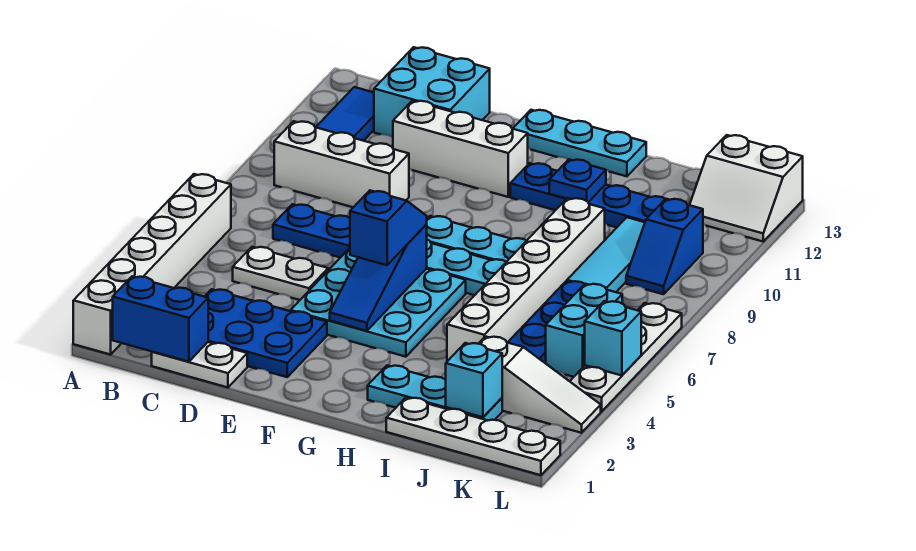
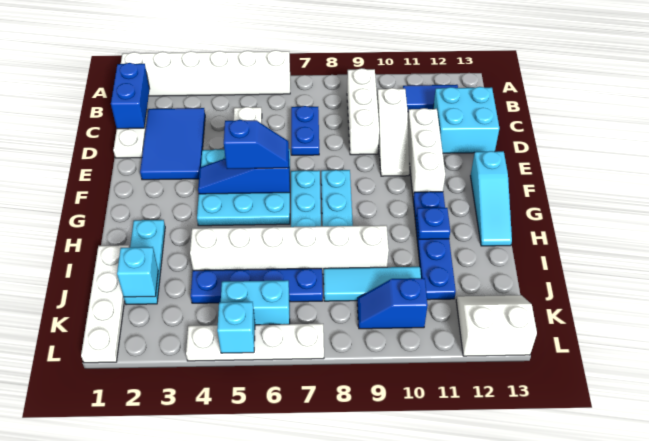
blue plate C2:E3 level 1 -> blue tile C2:E3 level 1
cyan plate F13:H13 level 1 -> cyan slope F13:H13 level 1 top F
white slope J3:L3 level 1 top J -> white slope C10:E10 level 1 top C
white slope K12:L13 level 1 top 13 -> white slope K12:L13 level 1 top L

